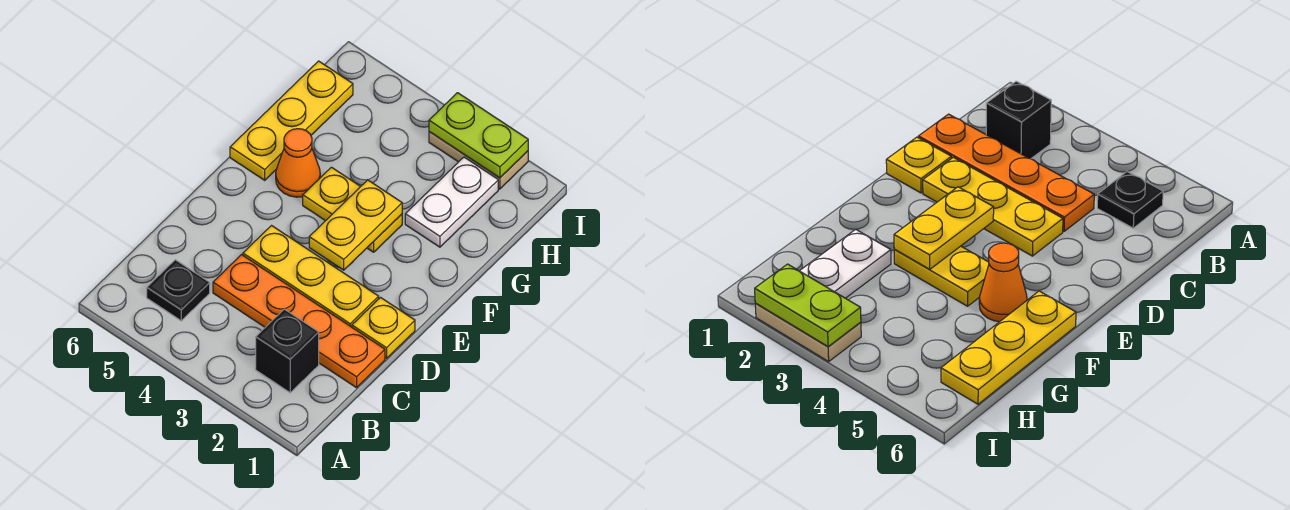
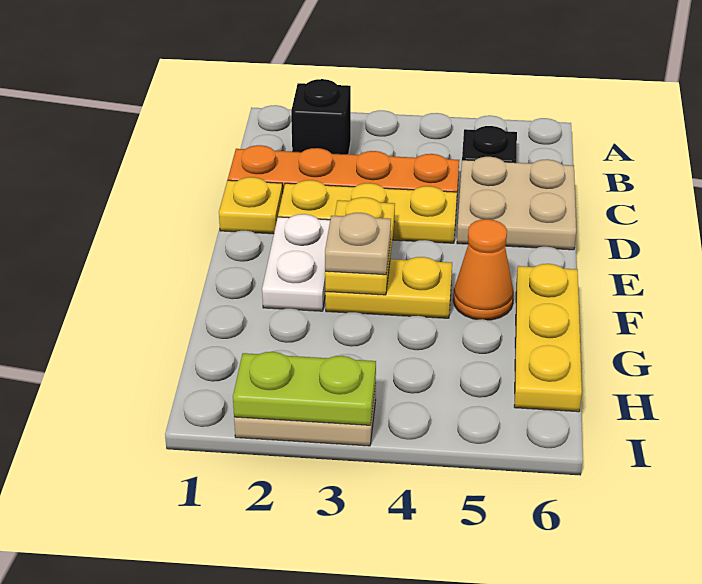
none -> tan plate C5:D6 level 1
none -> tan plate F3 level 3
white plate G2:H2 level 1 -> white plate E2:F2 level 1

